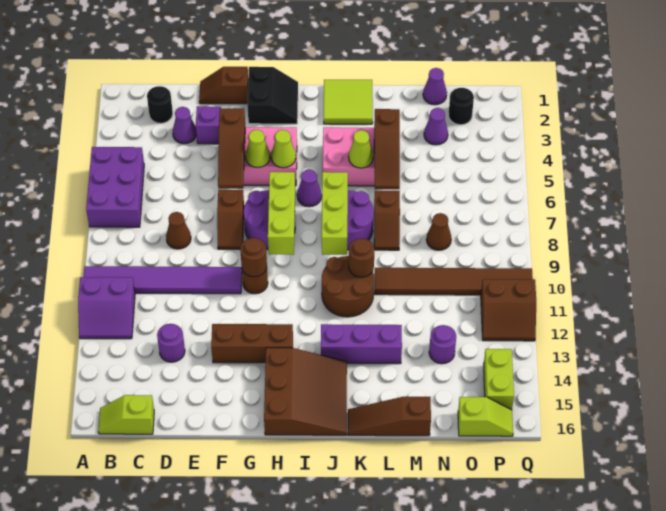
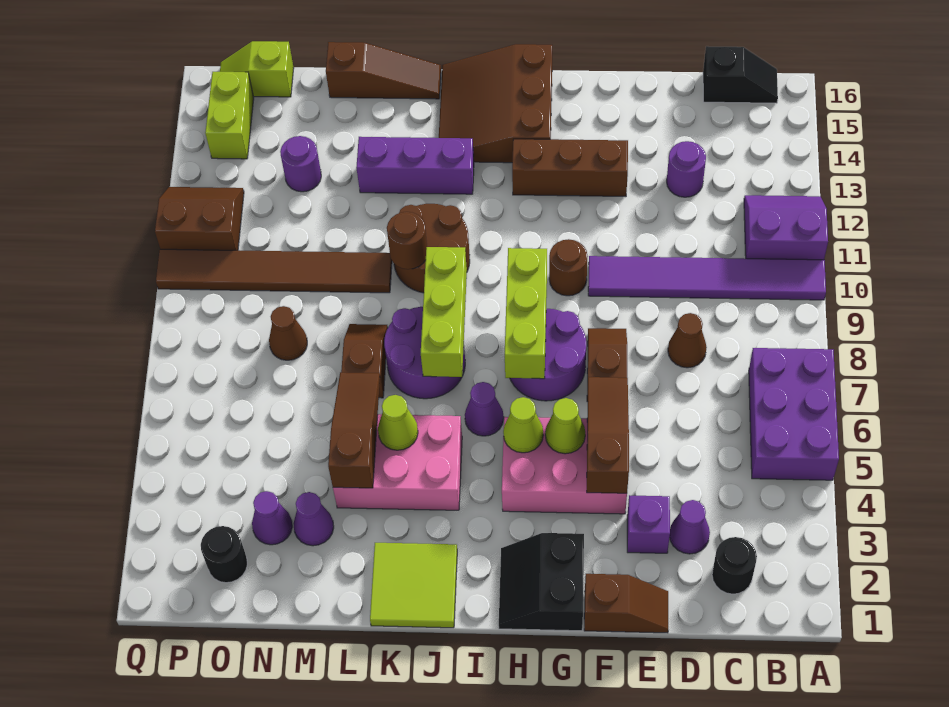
lime slope B16:C16 level 1 top C -> black slope B16:C16 level 1 top C
brown round brick G10 level 2 -> none
purple cone N1 level 1 -> purple cone M3 level 1

